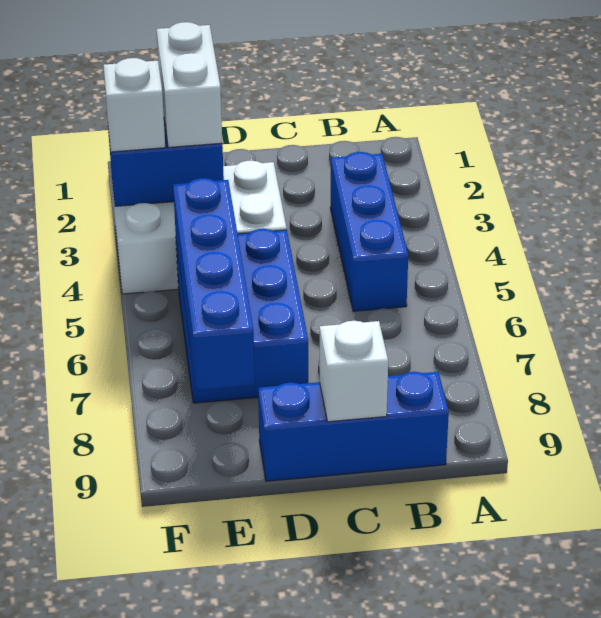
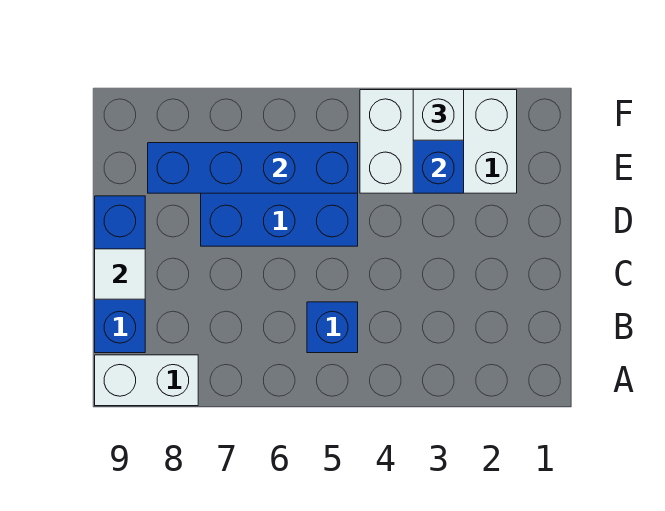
blue brick B3:B5 level 1 -> blue brick B5 level 1
white brick C9 level 2 -> white tile C9 level 2
white brick D3:F4 level 1 -> white brick E2:F4 level 1
white brick E2:E3 level 3 -> white brick A8:A9 level 1

